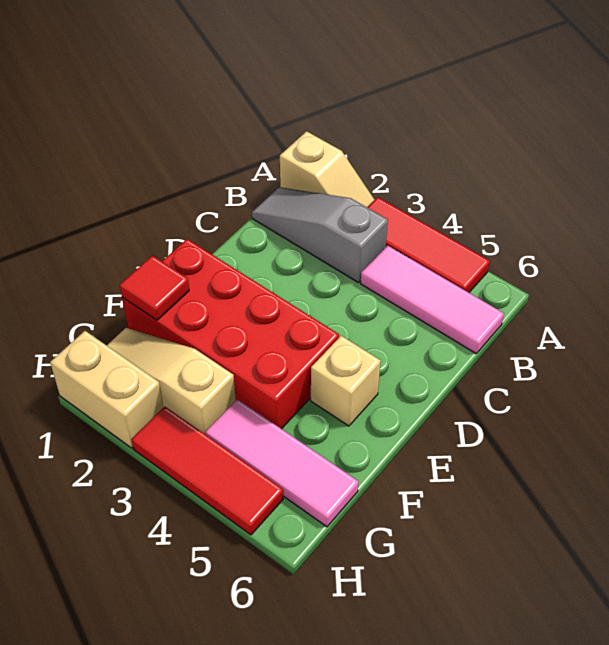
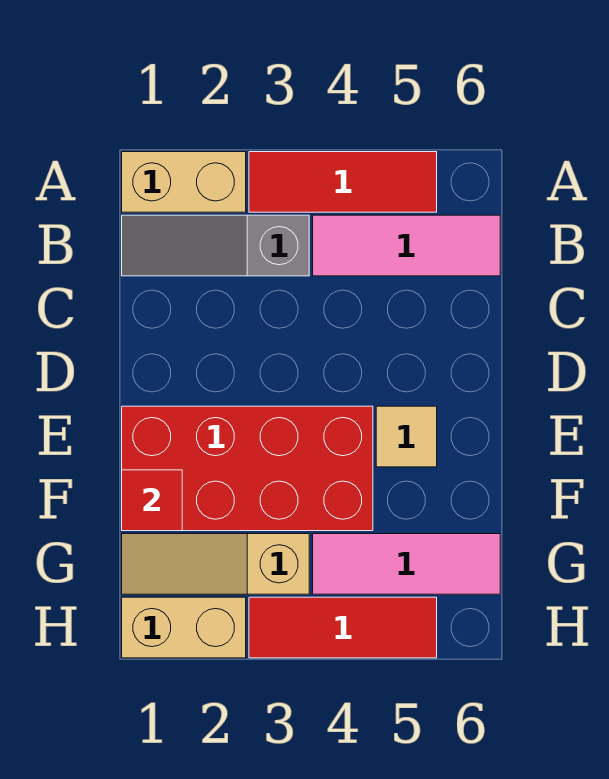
tan slope A1:A2 level 1 top 1 -> tan brick A1:A2 level 1
tan brick E5 level 1 -> tan tile E5 level 1

